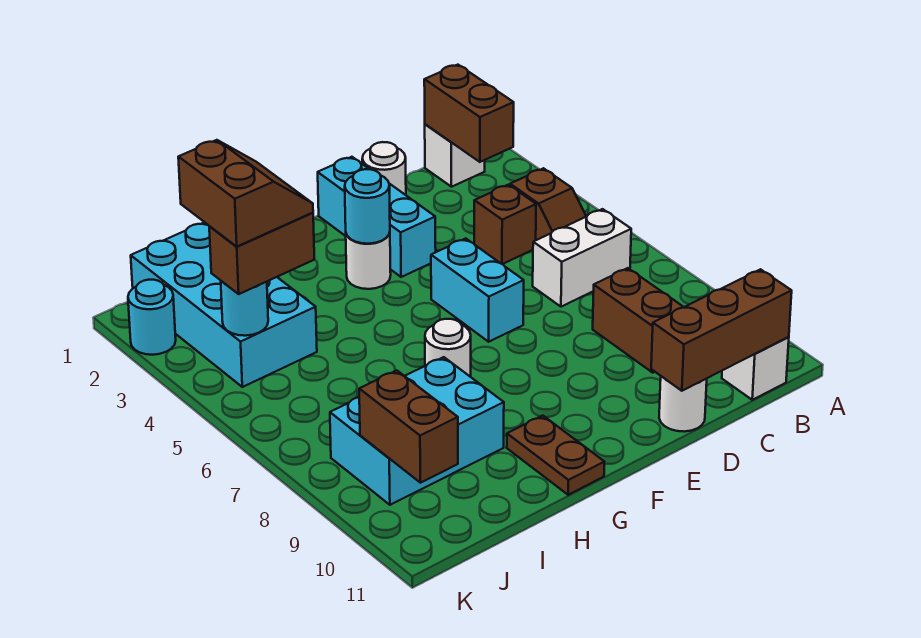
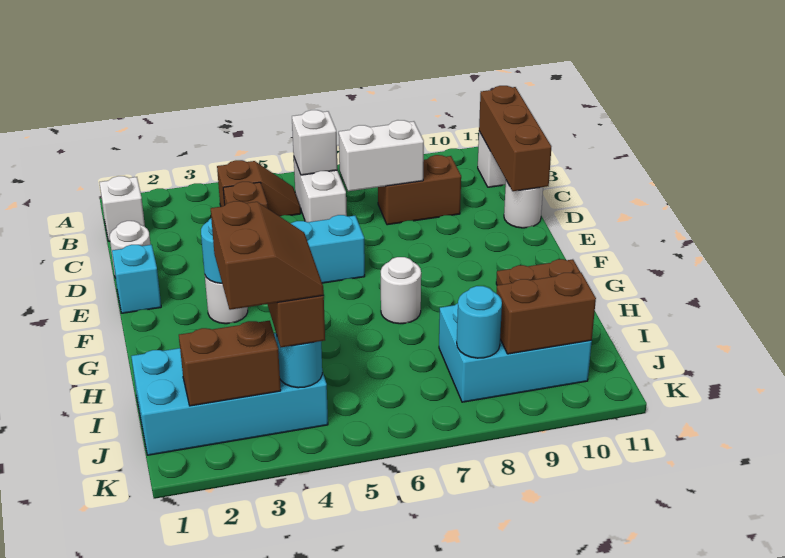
brown brick B1:B2 level 2 -> brown brick J2:J3 level 2
none -> white brick B6 level 2
none -> white brick C7:C8 level 2
cyan brick E1:E3 level 1 -> cyan brick E1 level 1
cyan brick H8:J9 level 1 -> cyan brick I8:J10 level 1
brown slope I3:J4 level 4 top J -> brown slope I3:J4 level 4 top 3
cyan round brick K2 level 1 -> cyan round brick J8 level 2

